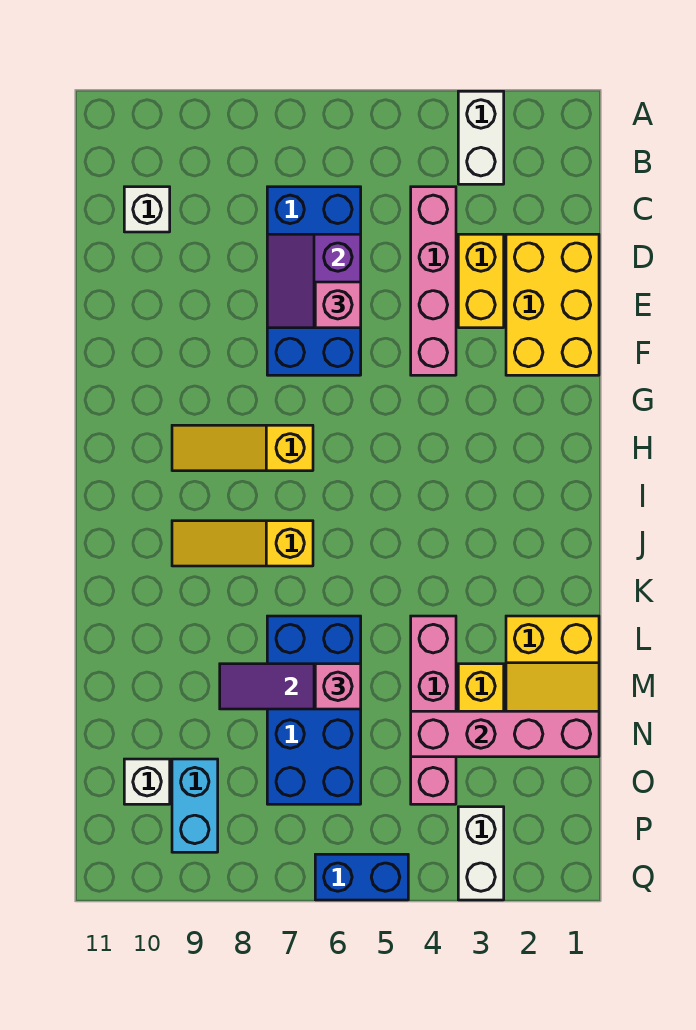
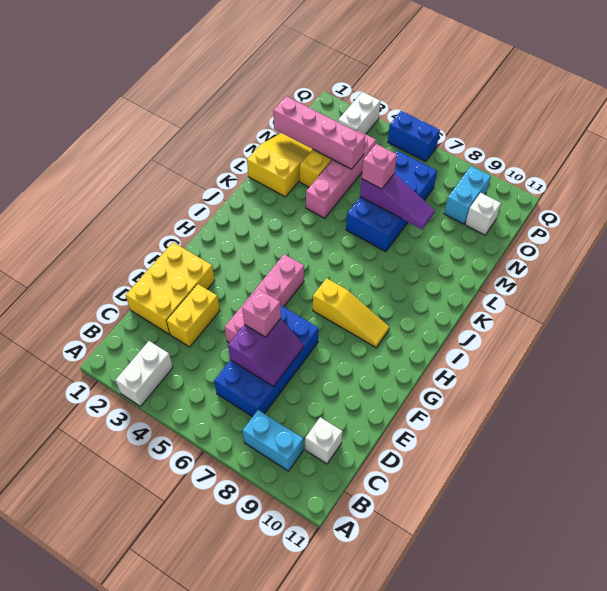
none -> cyan brick B8:B9 level 1
pink brick C4:F4 level 1 -> pink brick E5:H5 level 1
yellow slope J7:J9 level 1 top 7 -> none

